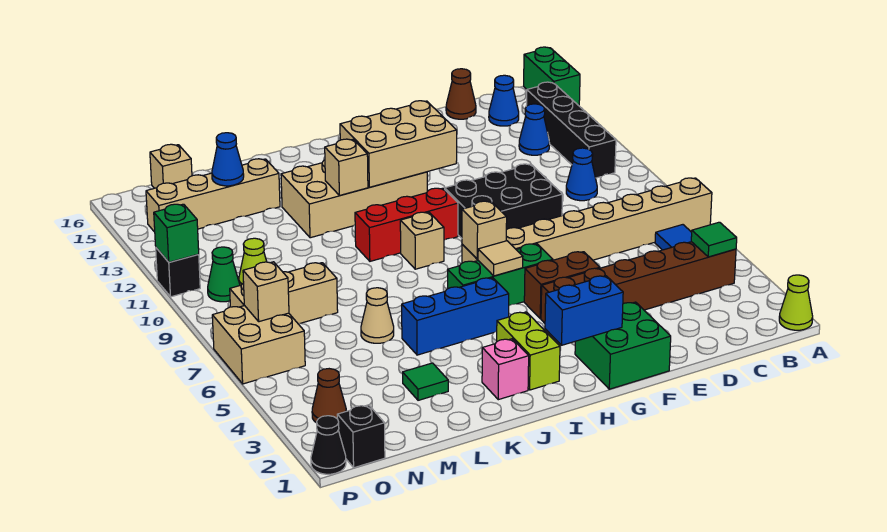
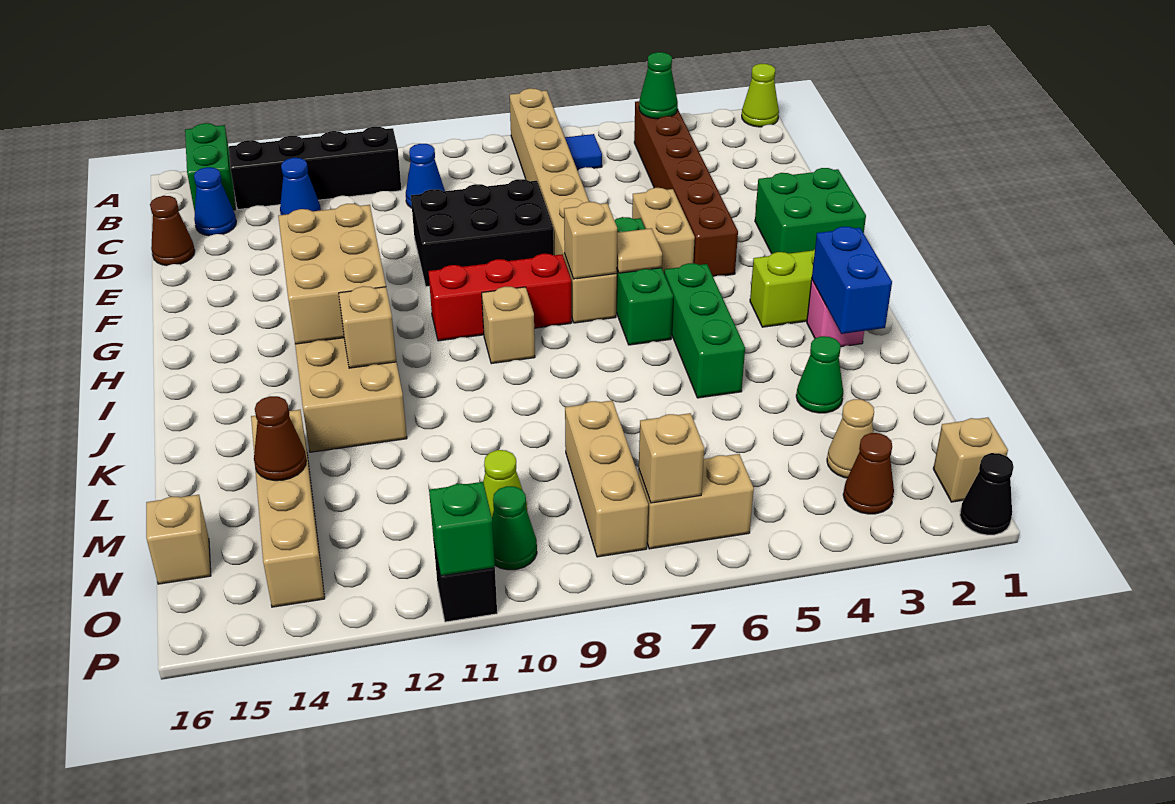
green brick A15:A16 level 1 -> green brick A15:B15 level 1
green tile B4 level 2 -> green cone B4 level 2
black brick E9:G10 level 1 -> black brick E8:F10 level 1
brown brick F5:G5 level 1 -> tan brick F5:G5 level 1
blue brick G2:H2 level 2 -> blue brick J2:K2 level 2
red brick H10:J10 level 1 -> red brick H8:H10 level 1
blue brick I5:K5 level 1 -> green brick I5:K5 level 1
green tile L3 level 1 -> green cone L3 level 1
tan cone L6 level 1 -> tan cone N3 level 1
blue cone M14 level 2 -> brown cone M14 level 2
black brick O1 level 1 -> tan brick O1 level 1
tan brick O6:P7 level 1 -> tan brick O6:O7 level 1

